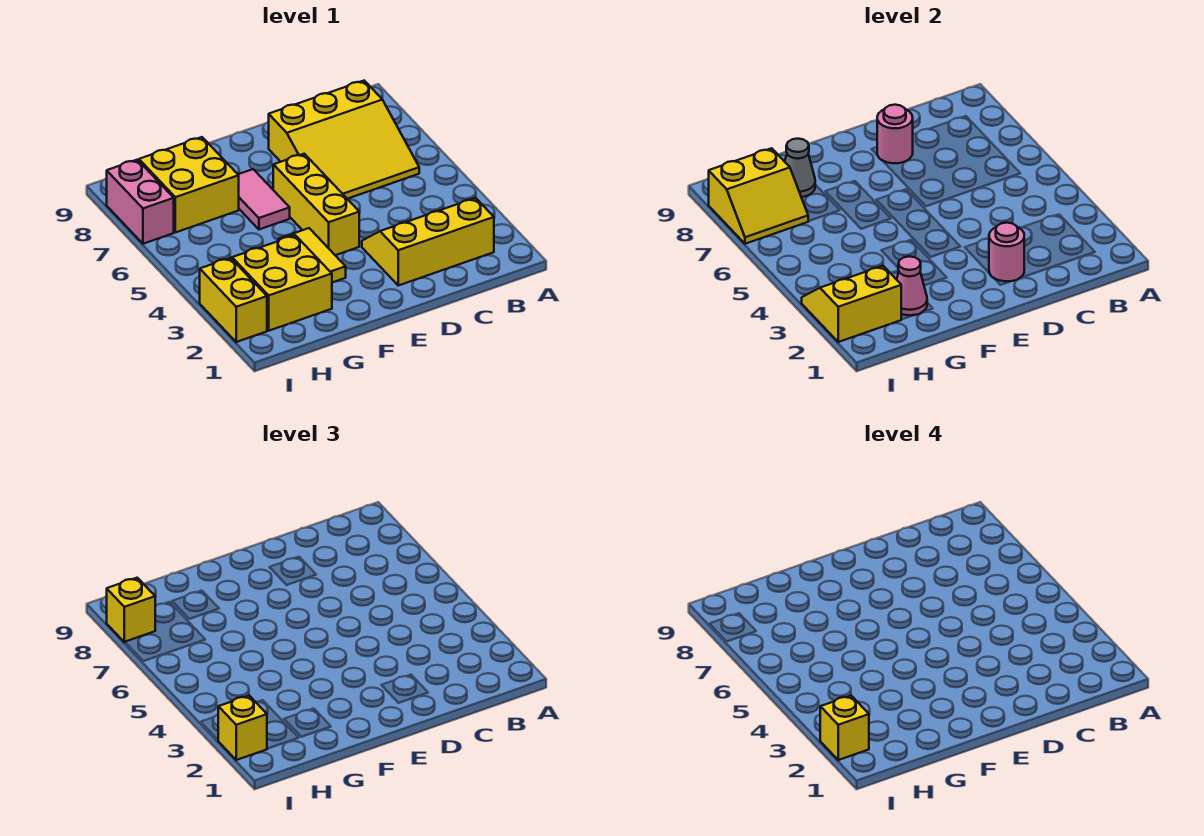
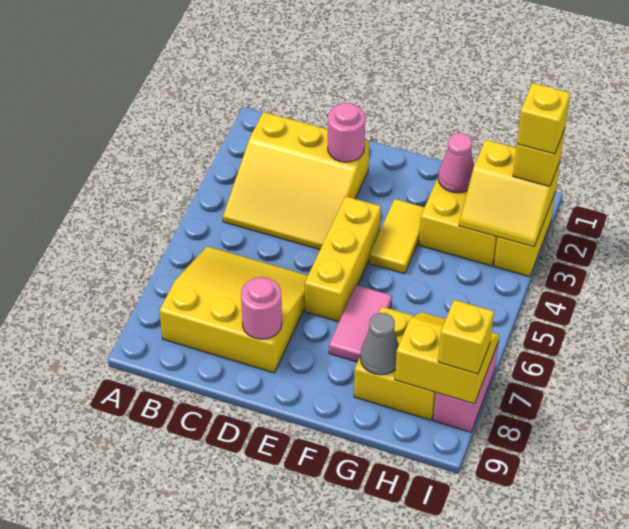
yellow slope B2:D3 level 1 top 2 -> yellow slope B2:D4 level 1 top 2

